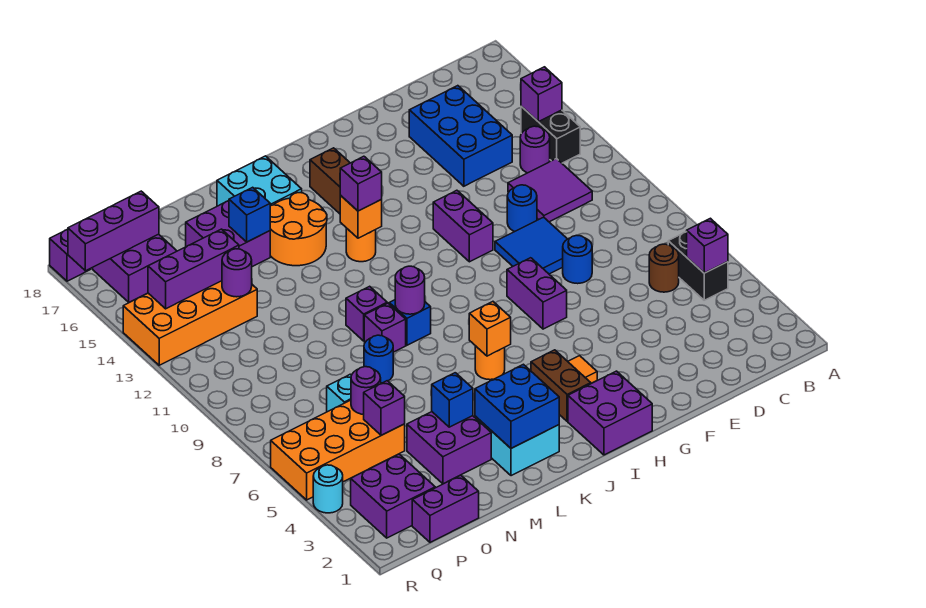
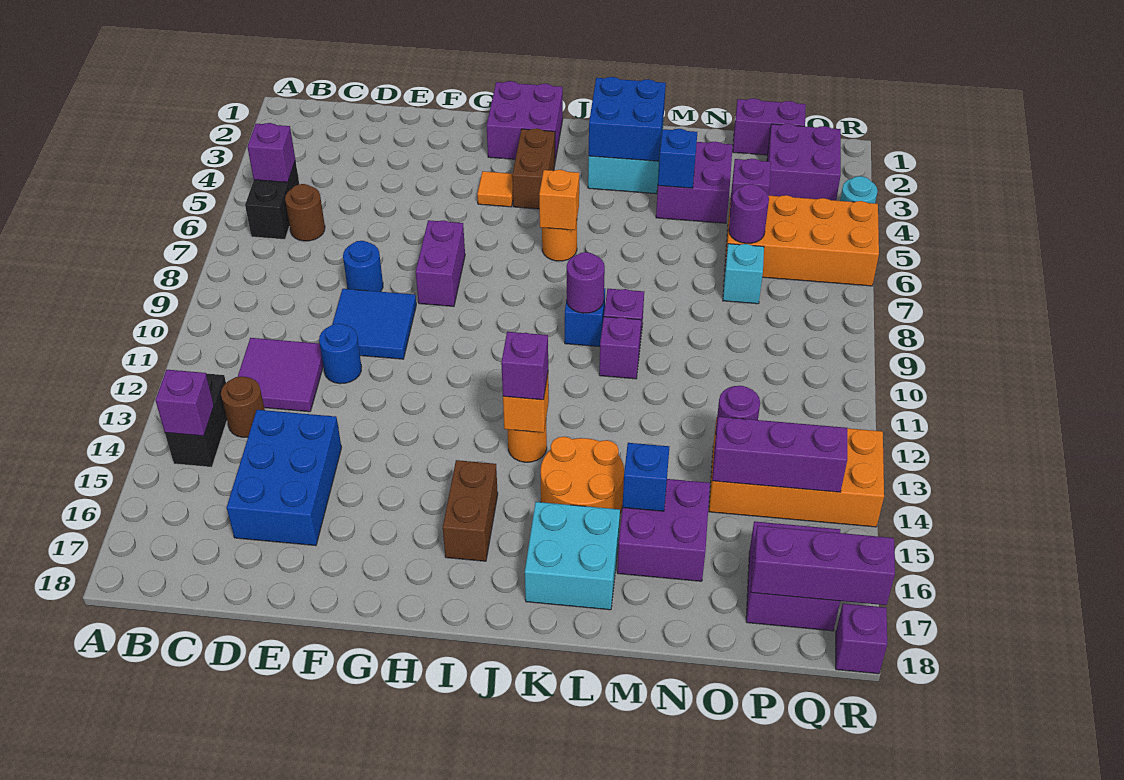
purple round brick C13 level 1 -> brown round brick C13 level 1
purple brick G11:G12 level 1 -> none
blue round brick M8 level 1 -> none

